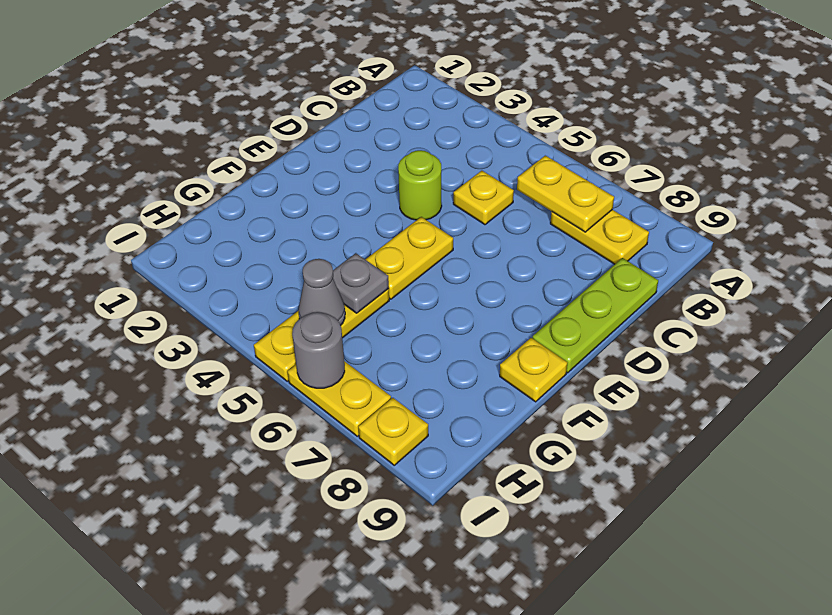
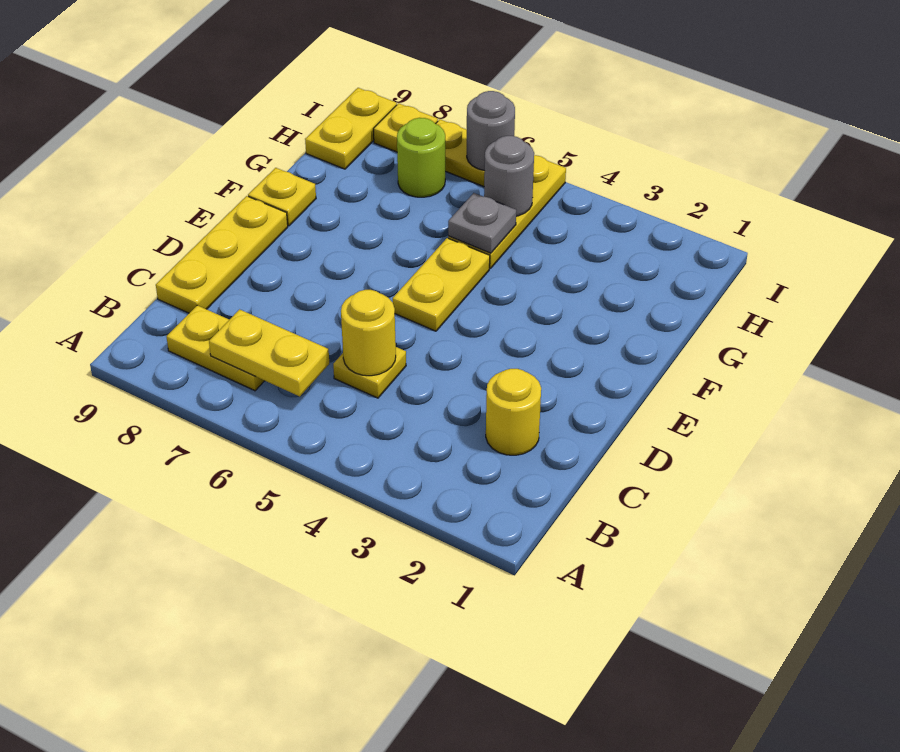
none -> yellow round brick C2 level 1
none -> yellow round brick C5 level 2
lime plate C9:E9 level 1 -> yellow plate C9:E9 level 1
lime round brick D4 level 1 -> lime round brick H7 level 1
grey cone H5 level 2 -> grey round brick H5 level 2
none -> yellow plate H9:I9 level 1

